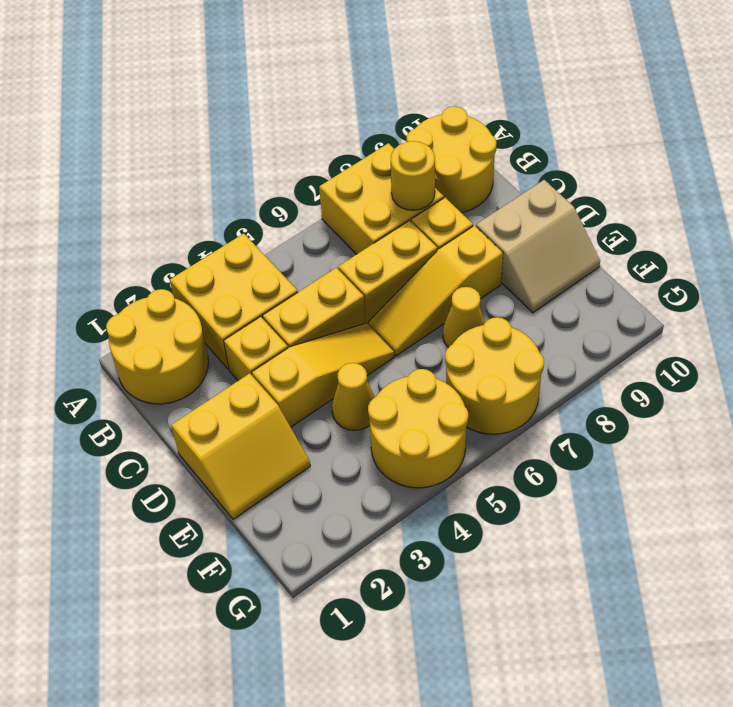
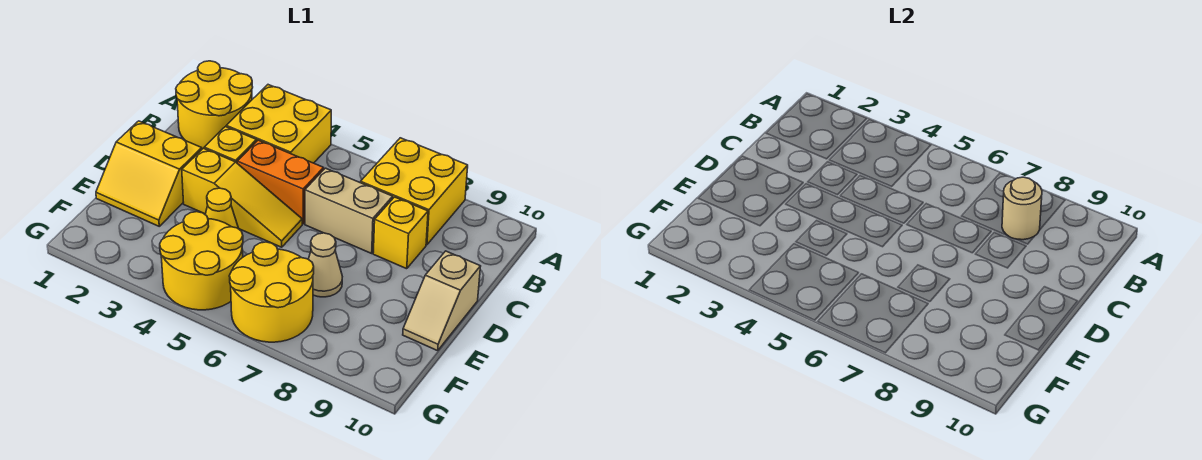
yellow round brick A9:B10 level 1 -> none
yellow round brick B8 level 2 -> tan round brick B8 level 2
yellow brick C4:C5 level 1 -> orange brick C4:C5 level 1
yellow brick C6:C7 level 1 -> tan brick C6:C7 level 1
yellow slope D6:D8 level 1 top 8 -> none
tan slope D9:E10 level 1 top D -> tan slope D10:E10 level 1 top D
yellow cone E7 level 1 -> tan cone E7 level 1

